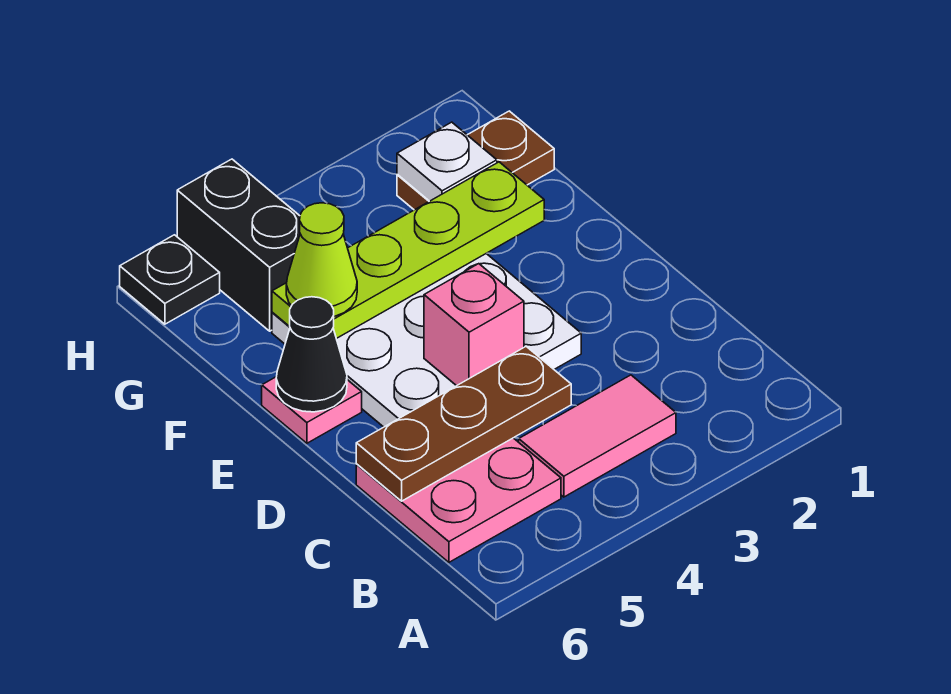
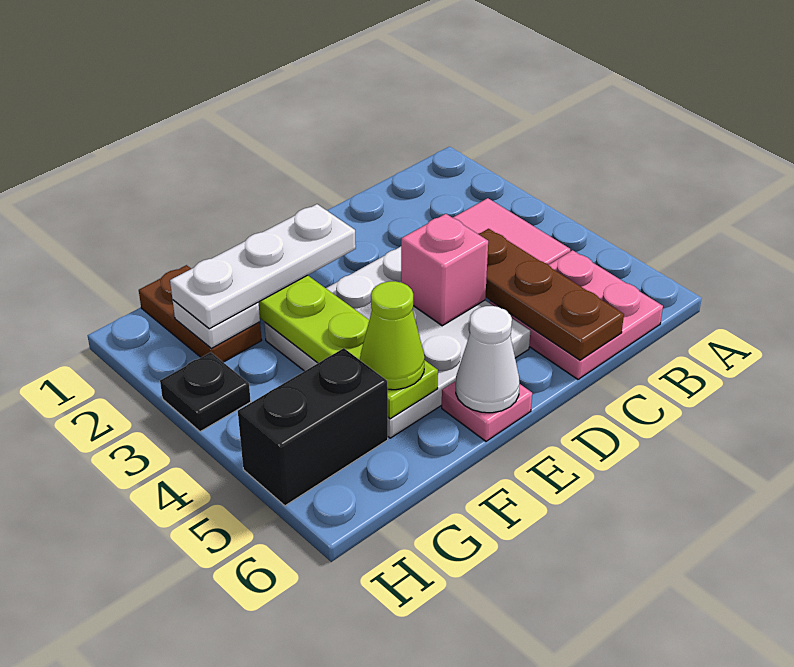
none -> white plate E2:G2 level 3
black cone E6 level 2 -> white cone E6 level 2
black plate H6 level 1 -> black plate H3 level 1

